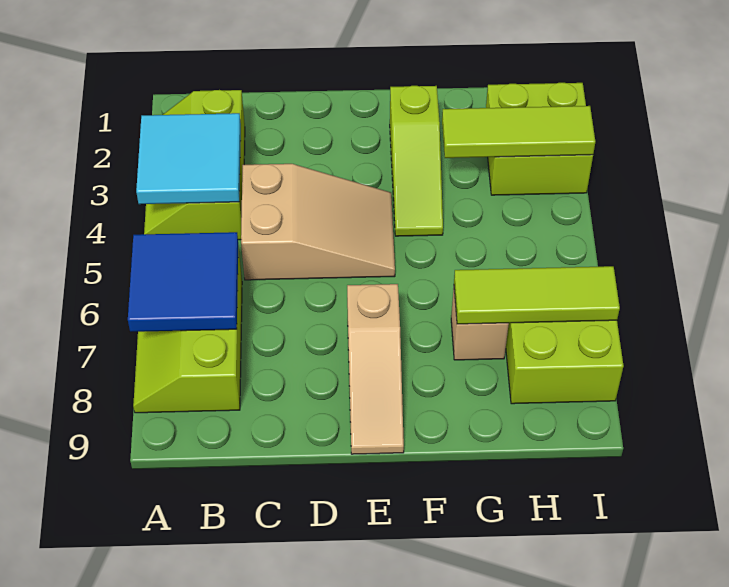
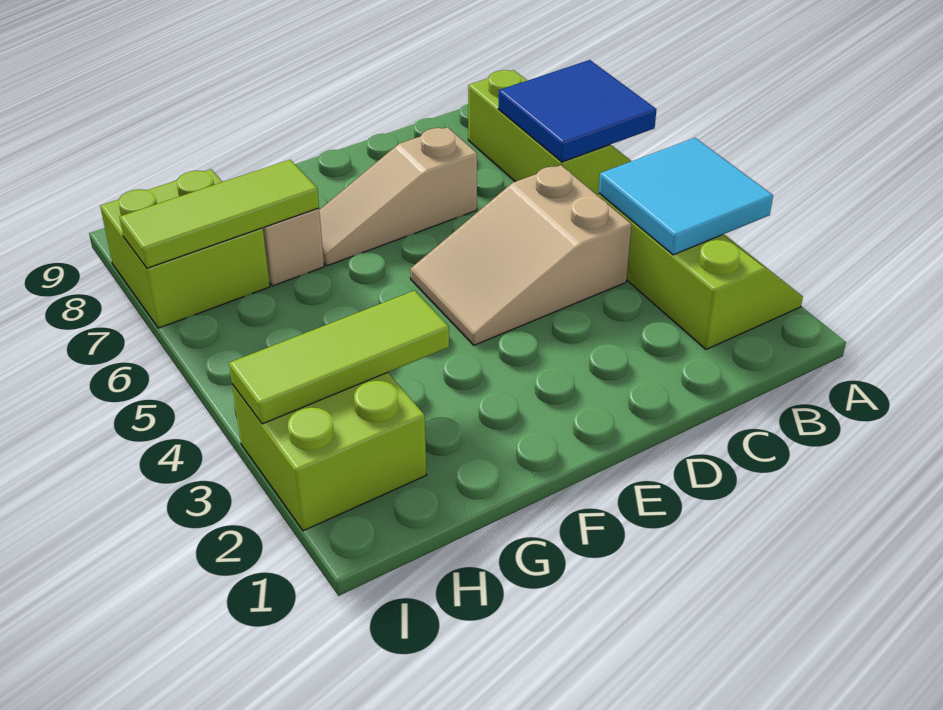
tan slope E7:E9 level 1 top 7 -> tan slope D7:F7 level 1 top D
lime slope F2:F4 level 1 top 2 -> none

